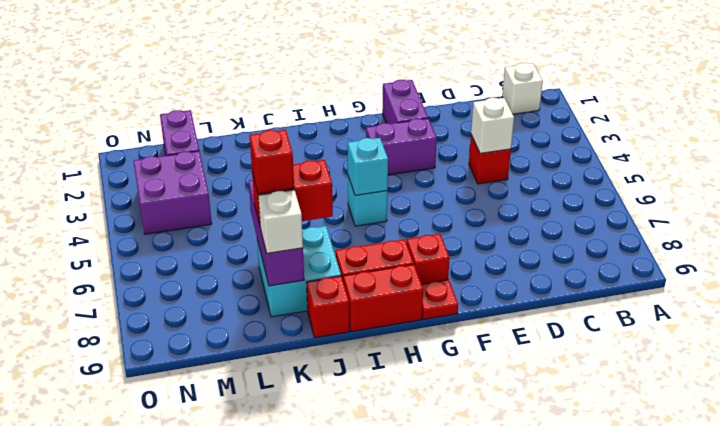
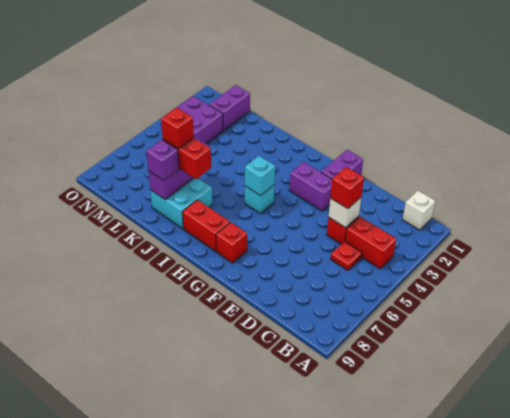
red plate G9 level 1 -> red plate C5 level 1
red brick H9:I9 level 1 -> red brick B4:C4 level 1
red brick J9 level 1 -> red brick D4 level 3
white brick K8 level 3 -> purple brick K8 level 3

